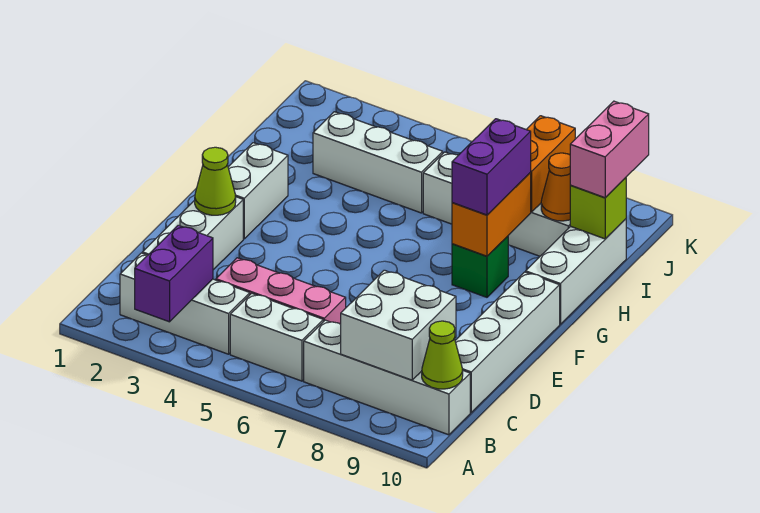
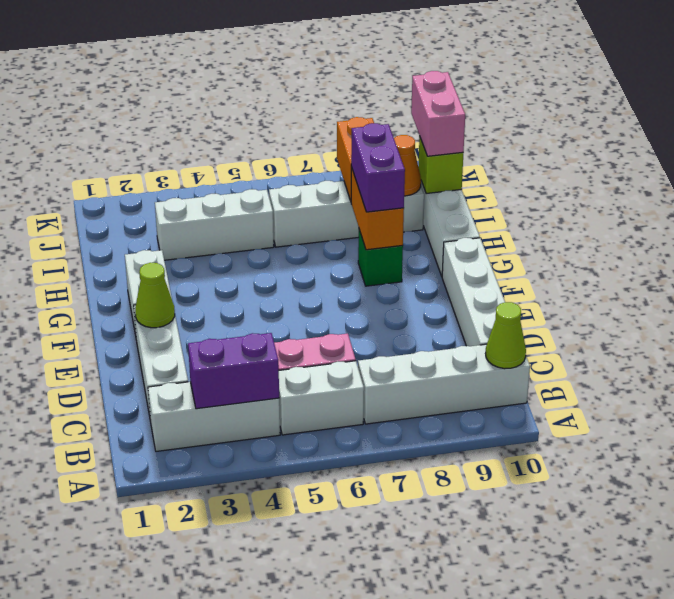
purple brick A3:B3 level 2 -> purple brick B3:B4 level 2
white brick B8:C9 level 2 -> none

